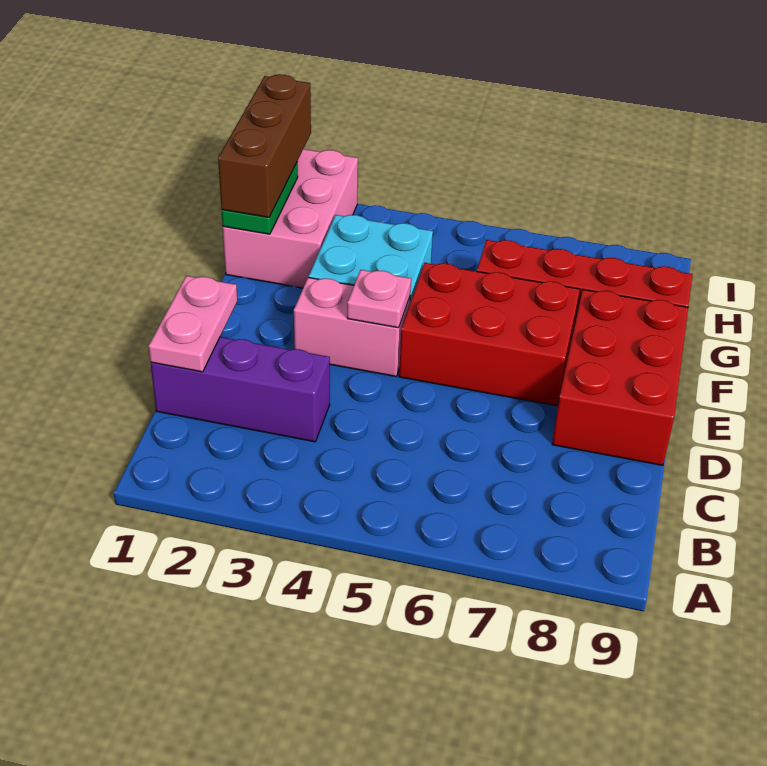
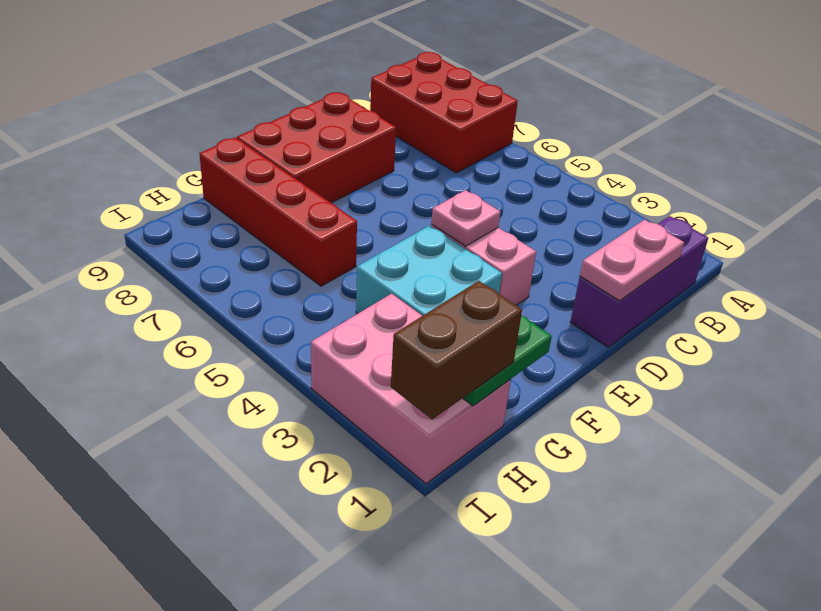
purple brick C1:C3 level 1 -> purple brick B1:D1 level 1
red brick E5:F7 level 1 -> red brick A7:B9 level 1
pink brick G1:I2 level 1 -> pink brick H1:I3 level 1
brown brick G1:I1 level 3 -> brown brick H1:I1 level 3

